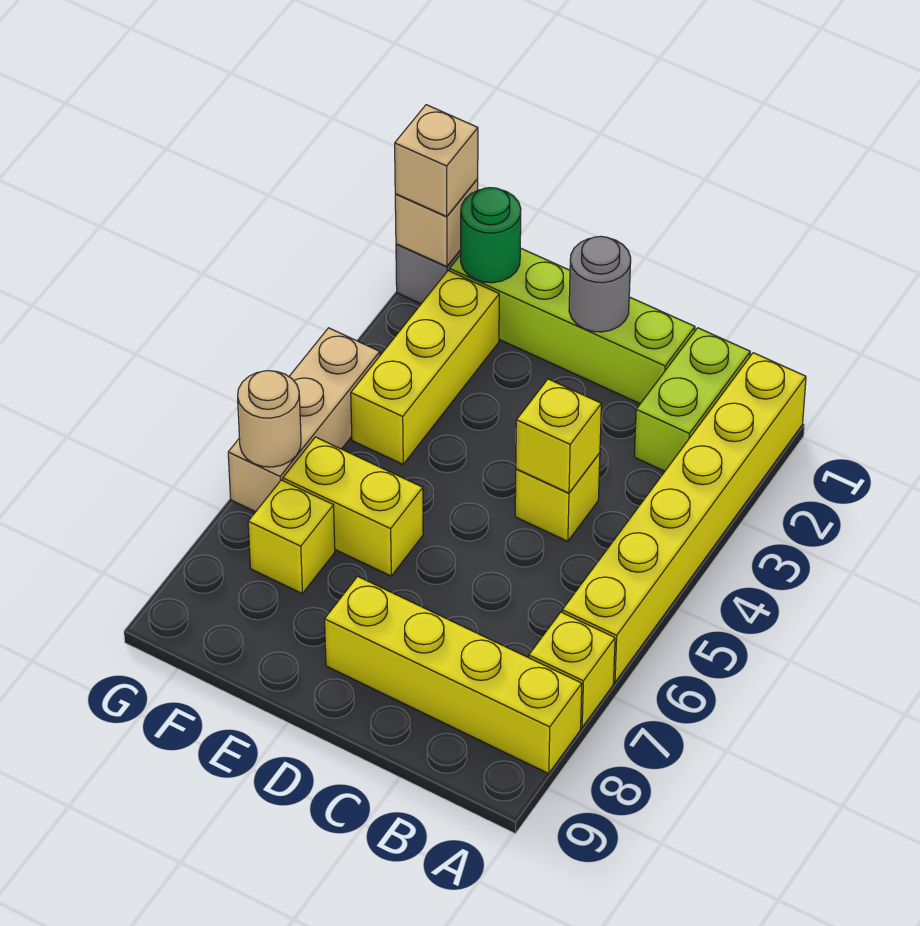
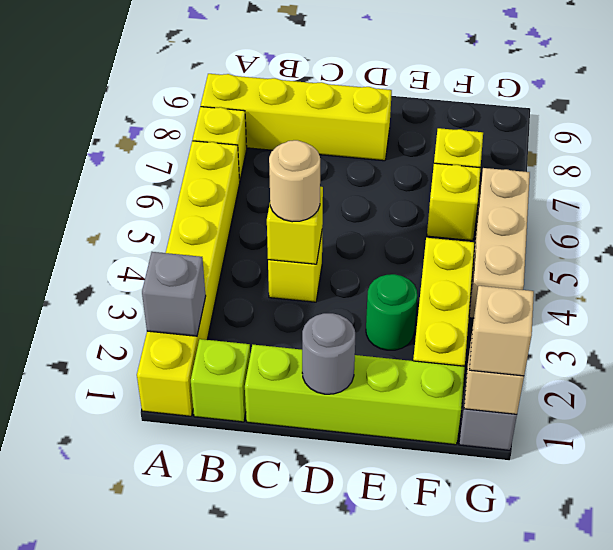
none -> grey brick A2 level 2
lime brick B1:B2 level 1 -> lime brick B1 level 1
yellow brick E6:F6 level 1 -> yellow brick F6 level 1
green round brick F1 level 2 -> green round brick E3 level 1
tan round brick G6 level 2 -> tan round brick C4 level 3

